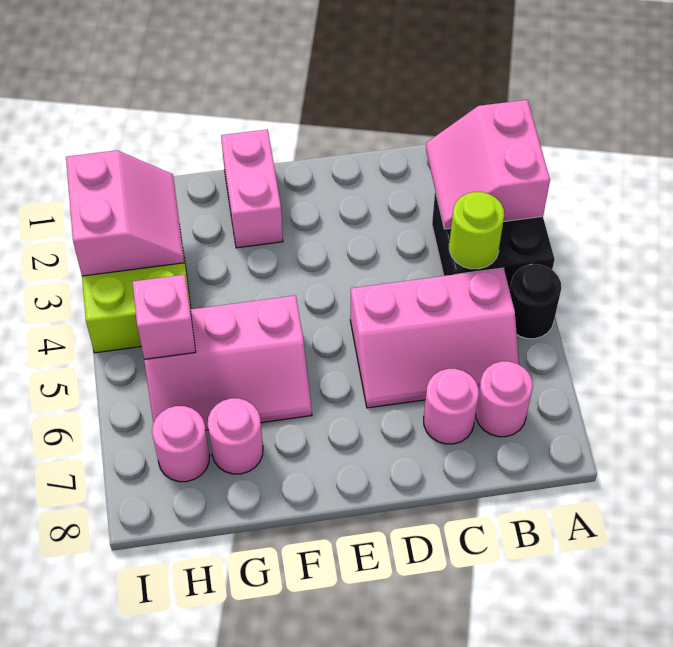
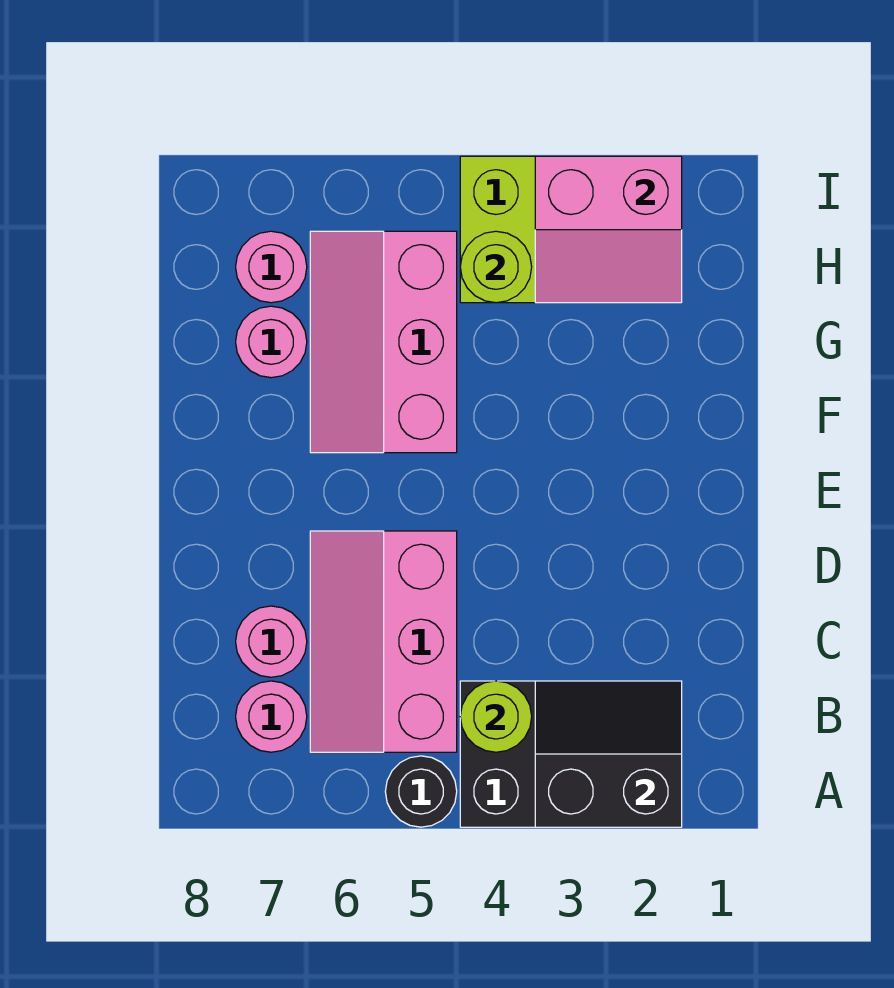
pink slope A2:B3 level 2 top A -> black slope A2:B3 level 2 top A
pink brick F1:F2 level 1 -> none
none -> lime round brick H4 level 2
pink brick H5 level 2 -> none

